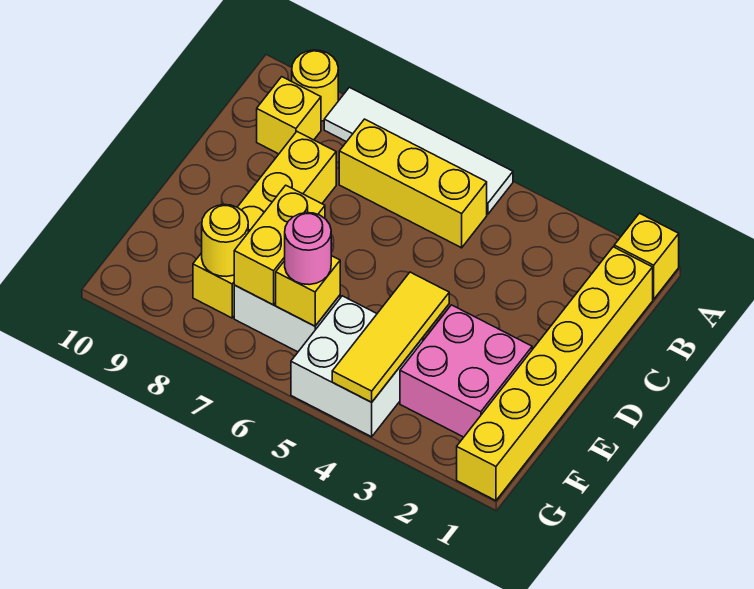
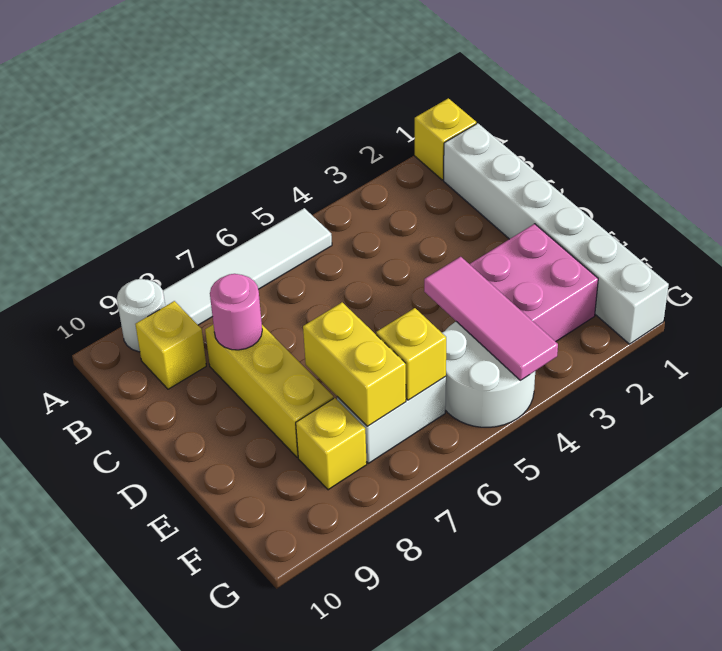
yellow round brick A9 level 1 -> white round brick A9 level 1
yellow brick B1:G1 level 1 -> white brick B1:G1 level 1
yellow brick B5:B7 level 1 -> none
yellow tile E4:G4 level 2 -> pink tile E4:G4 level 2
white brick F4:G5 level 1 -> white round brick F4:G5 level 1
pink round brick F6 level 3 -> pink round brick C8 level 2
yellow round brick F8 level 2 -> none

